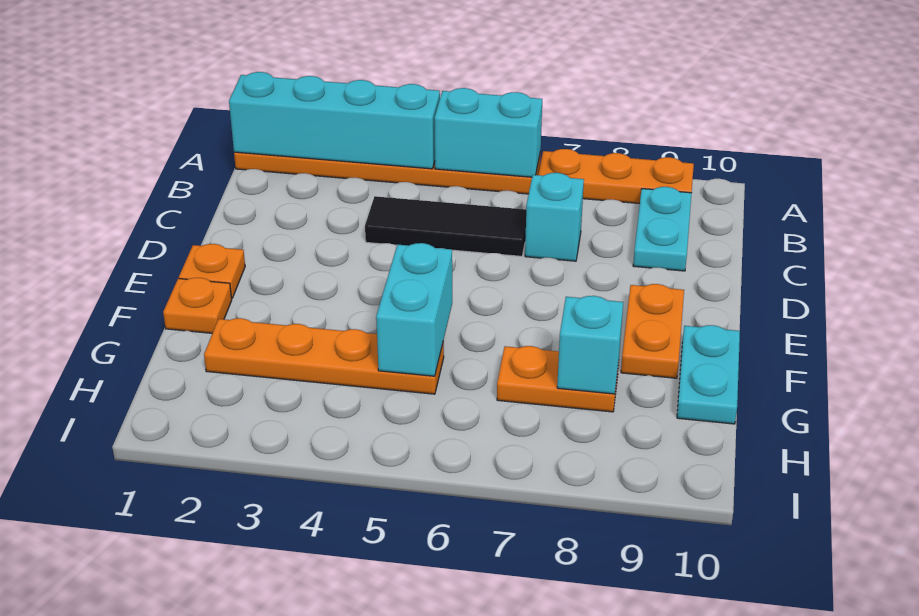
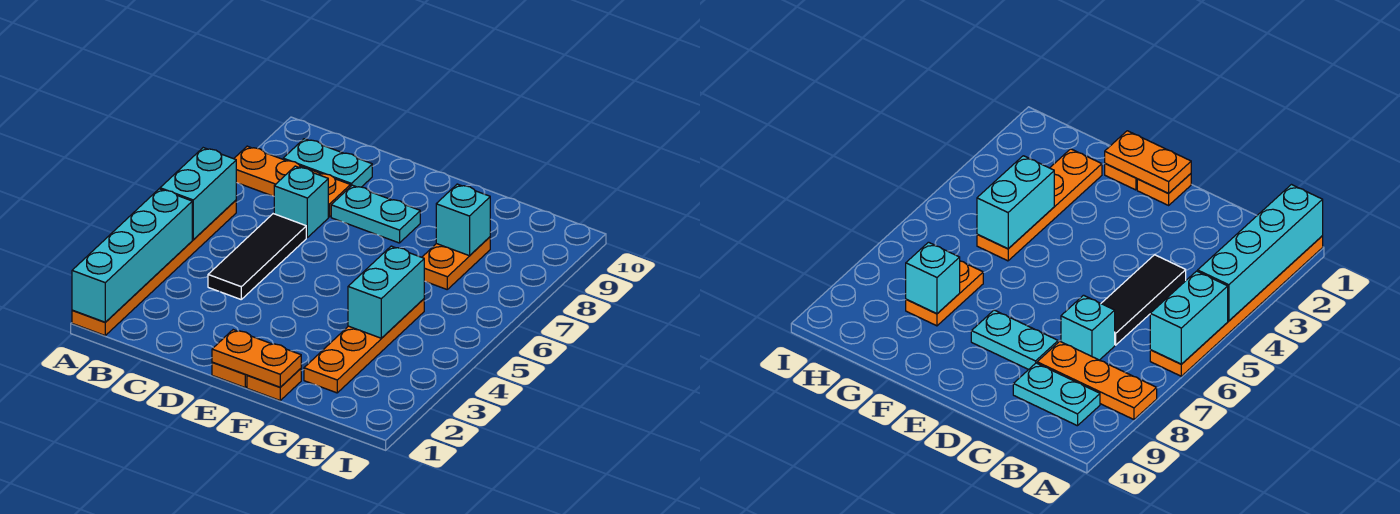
orange plate A7:A9 level 1 -> orange plate A8:C8 level 1
orange plate E9:F9 level 1 -> orange plate E1:F1 level 2
cyan brick F5:G5 level 2 -> cyan brick G4:G5 level 2
cyan plate F10:G10 level 1 -> cyan plate D8:E8 level 1

